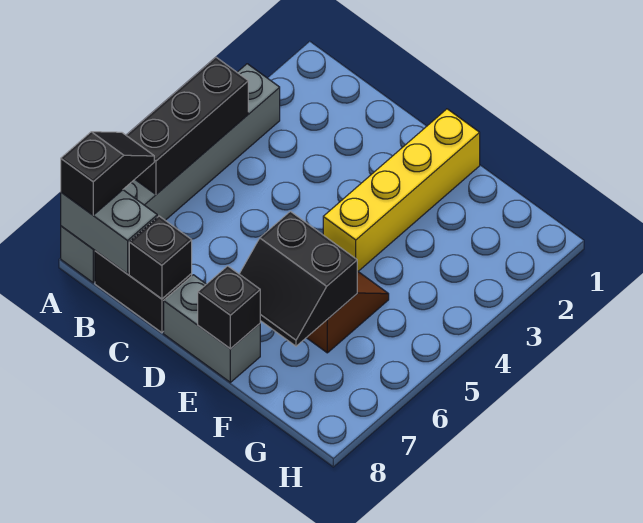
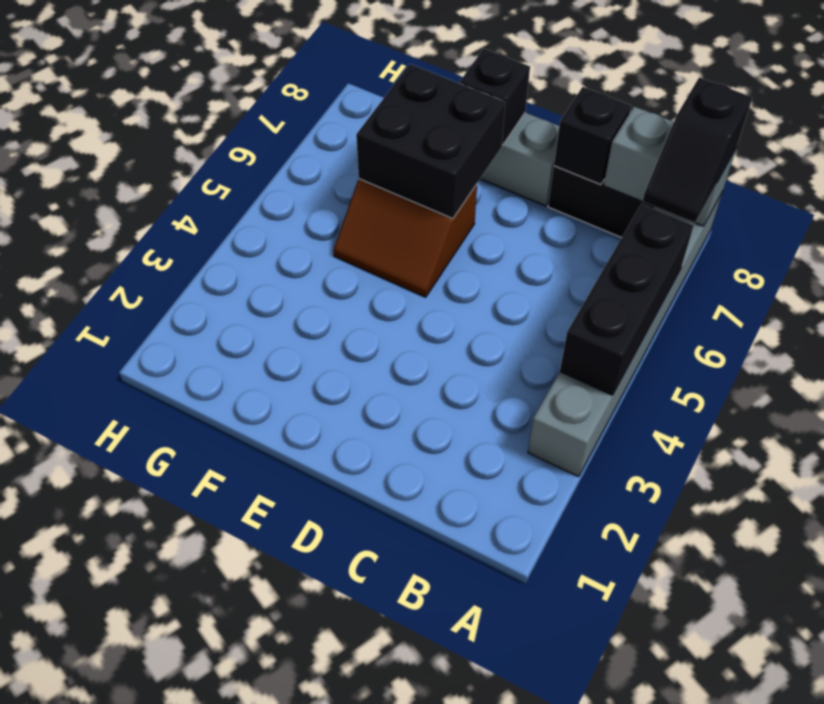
yellow brick E1:E4 level 1 -> none
black slope E6:F7 level 2 top 6 -> black brick E6:F7 level 2

